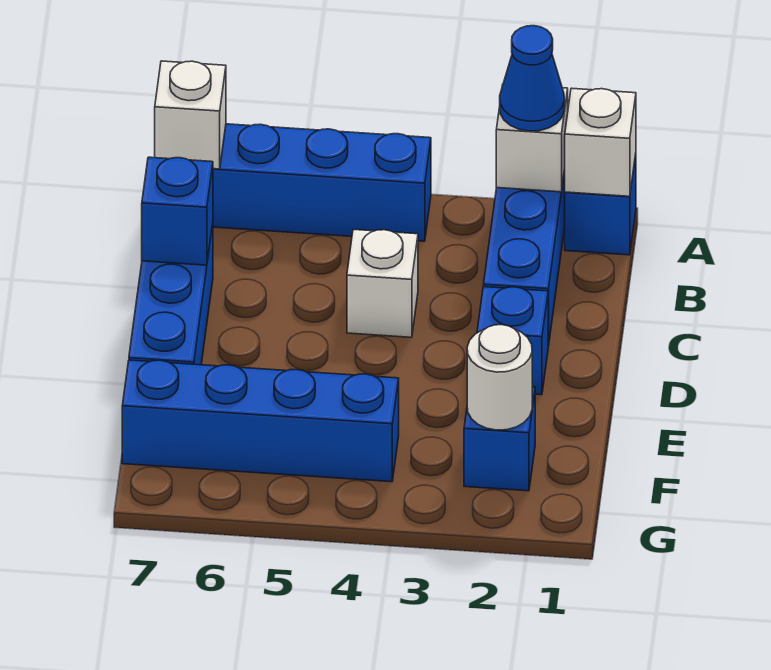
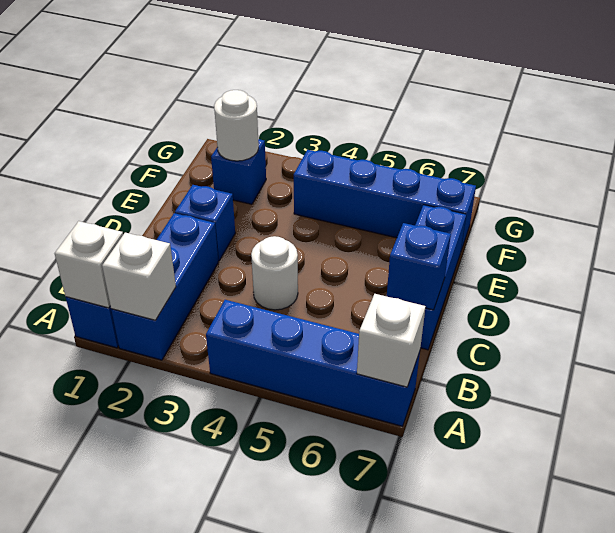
blue cone A2 level 3 -> none
white brick C4 level 1 -> white round brick C4 level 1

